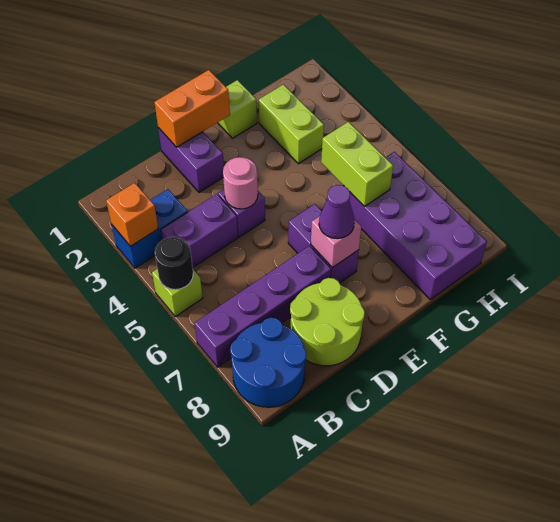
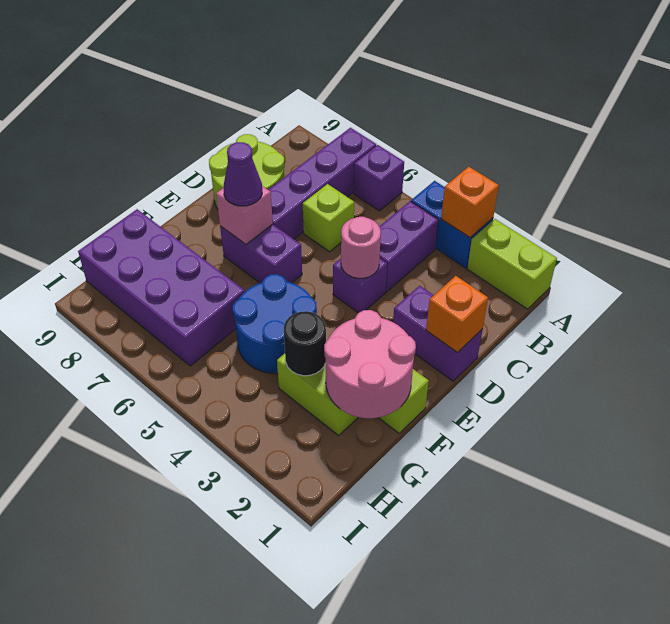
blue brick A3:B3 level 1 -> blue brick A3:A4 level 1
lime brick A5 level 1 -> lime brick C6 level 1
black round brick A5 level 2 -> black round brick G3 level 2
none -> purple brick A6 level 1
blue round brick A8:B9 level 1 -> blue round brick F4:G5 level 1
orange brick D1:E1 level 2 -> orange brick D1 level 2
none -> pink round brick F1:G2 level 2
lime brick G5:G6 level 2 -> lime brick A1:A2 level 1

